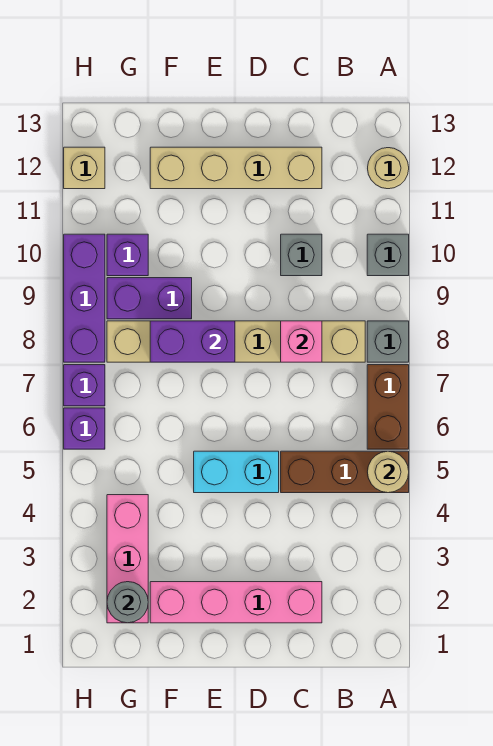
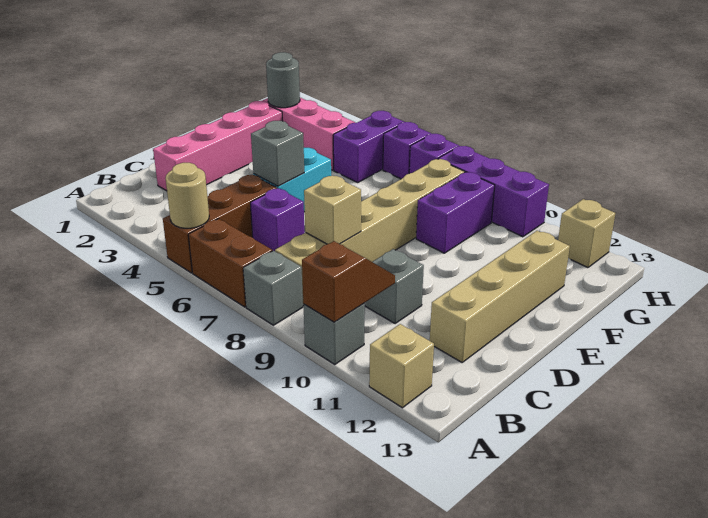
none -> brown slope A10:B10 level 2 top A
tan round brick A12 level 1 -> tan brick A12 level 1
pink brick C8 level 2 -> tan brick C8 level 2
none -> grey brick D5 level 2
purple brick E8:F8 level 2 -> purple brick G5:H5 level 1
purple brick G10 level 1 -> purple brick C6 level 1

